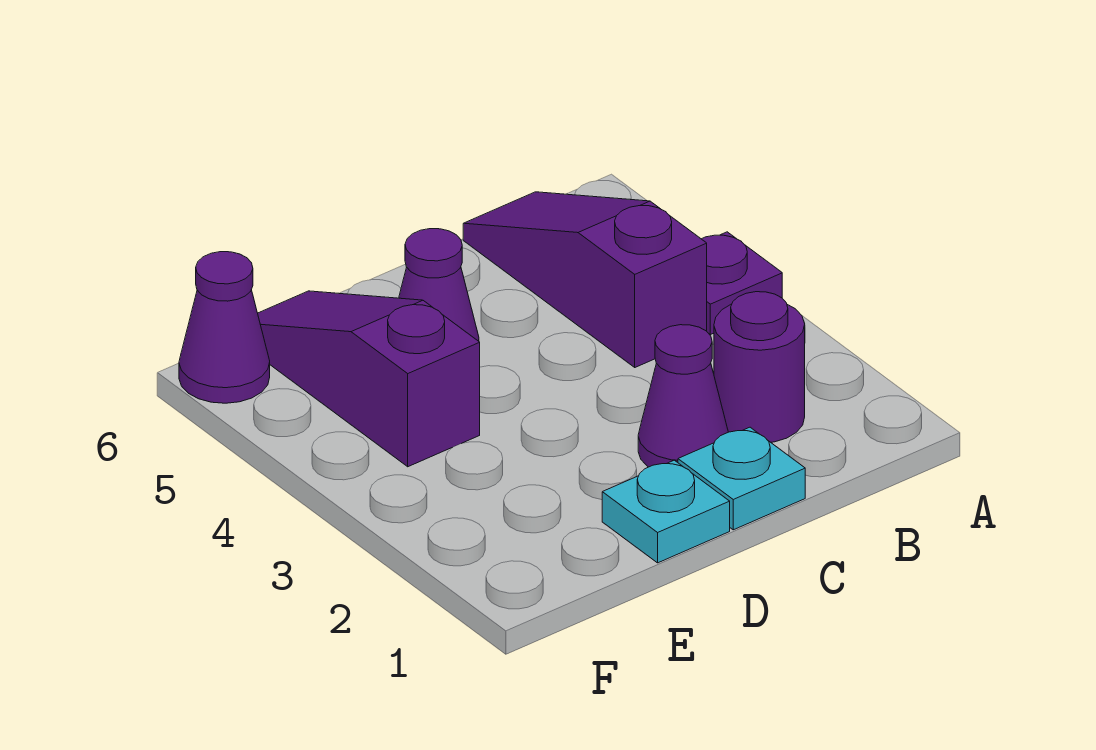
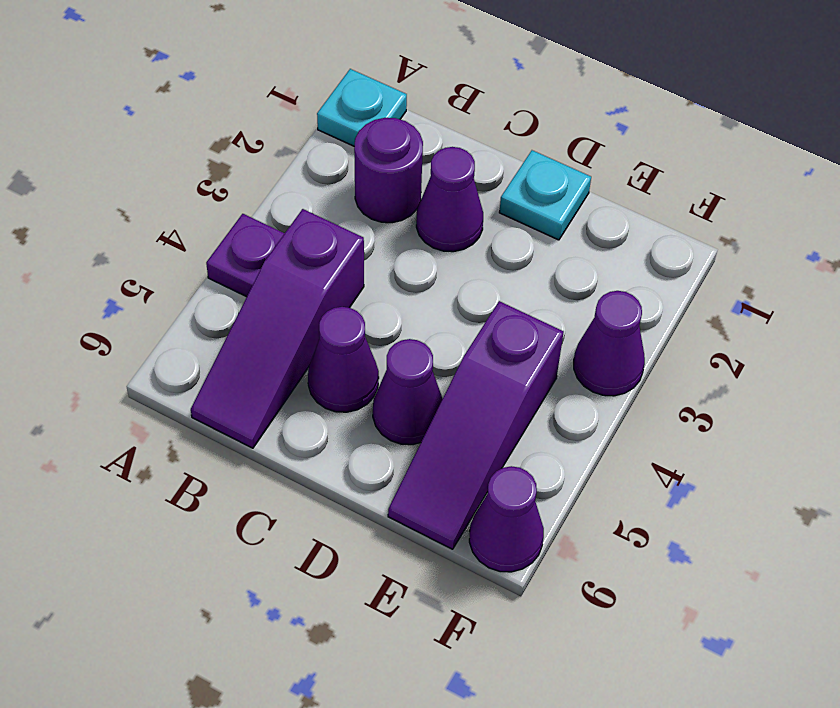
cyan plate C1 level 1 -> cyan plate A1 level 1
none -> purple cone C5 level 1
none -> purple cone F3 level 1

